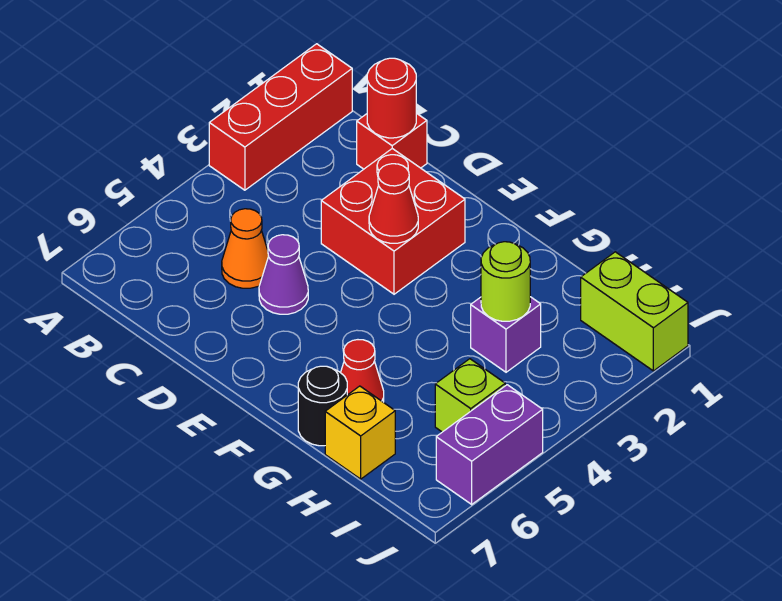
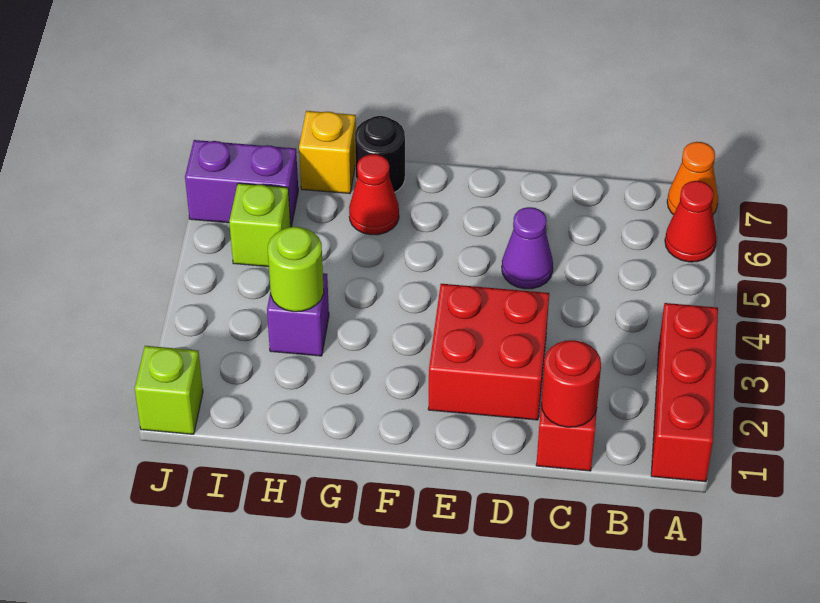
orange cone C5 level 1 -> orange cone A7 level 1
red cone E3 level 2 -> red cone A6 level 1
lime brick I1:J1 level 1 -> lime brick J1 level 1
purple brick J5:J6 level 1 -> purple brick I6:J6 level 1

